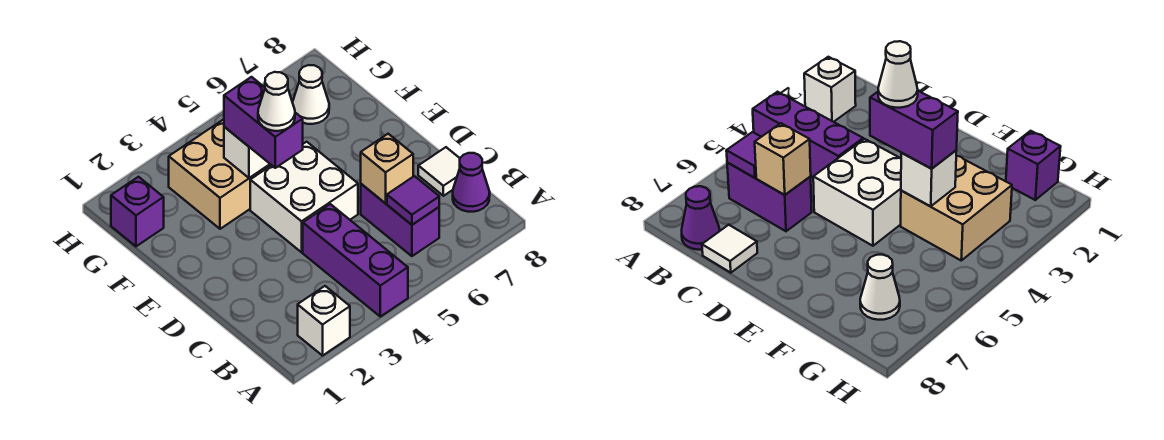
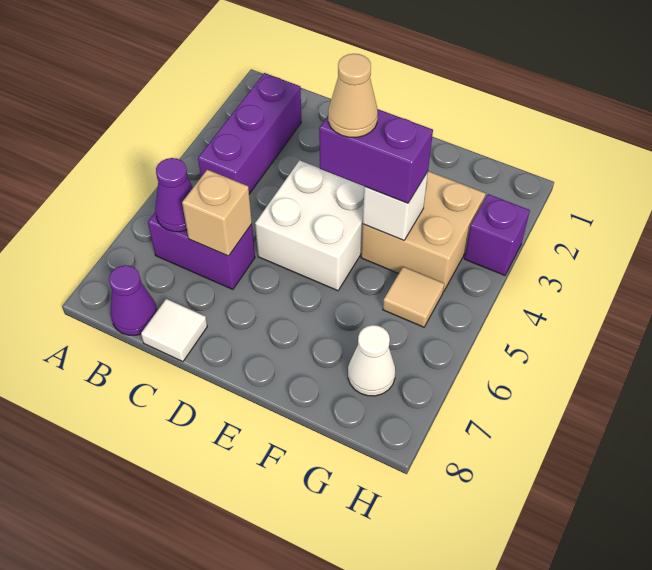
white brick A2 level 1 -> none
purple brick A4:C4 level 1 -> purple brick B2:B4 level 1
purple tile B6 level 2 -> purple cone B6 level 2
white cone E4 level 4 -> tan cone E4 level 4
purple brick G1 level 1 -> purple brick H3 level 1
none -> tan tile G5 level 1

